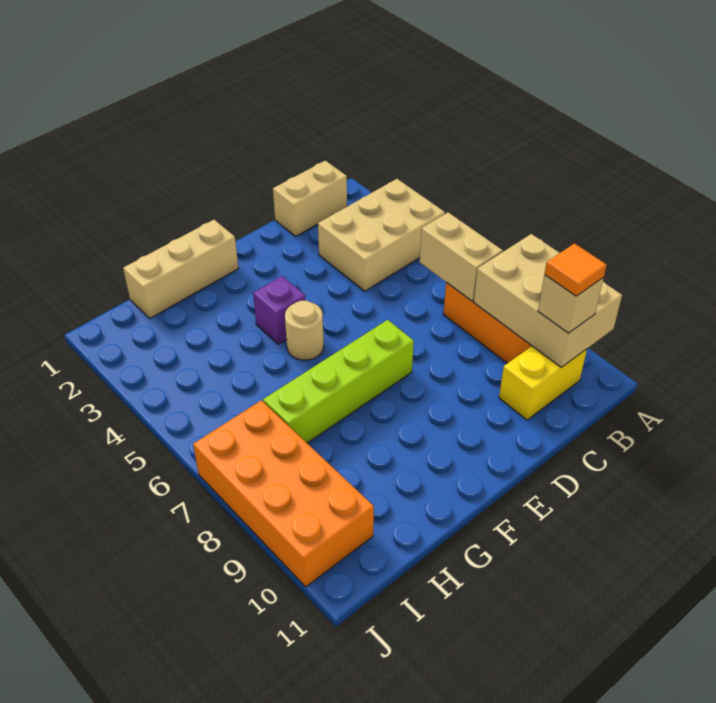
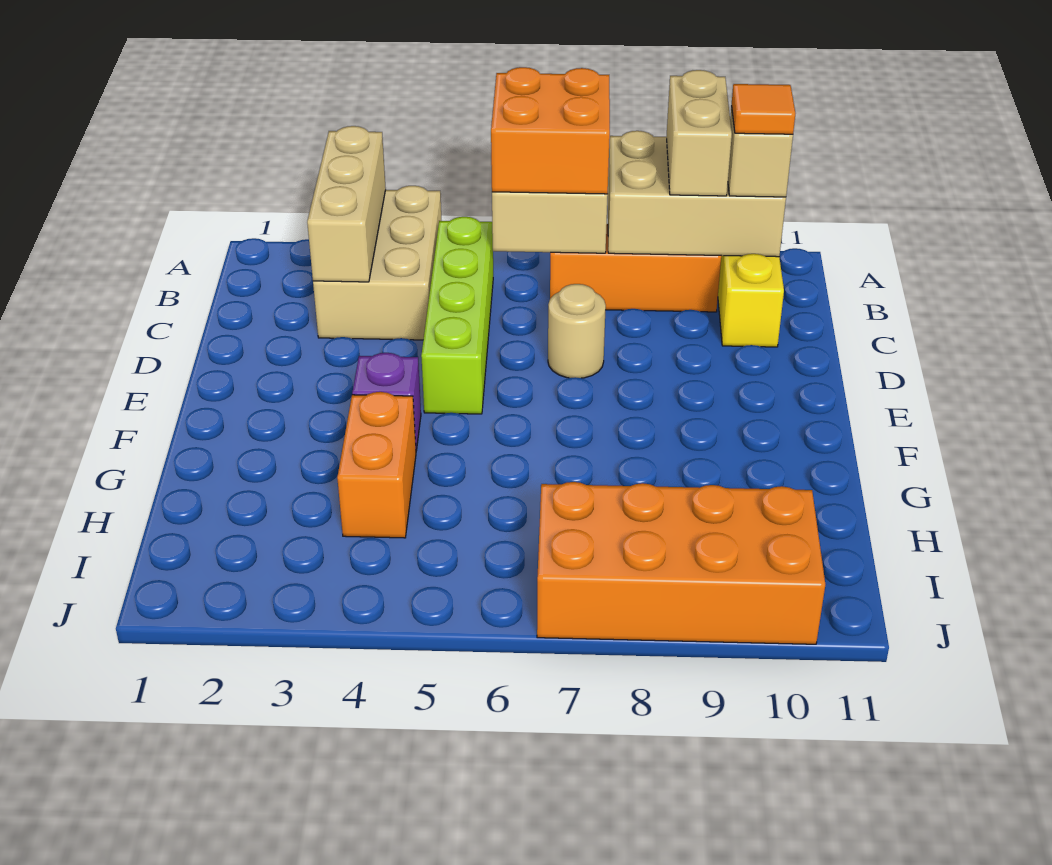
none -> orange brick A6:B7 level 3
tan brick B1:C1 level 1 -> tan brick A9:B9 level 3
lime brick E7:H7 level 1 -> lime brick B5:E5 level 1
tan brick F1:H1 level 1 -> tan brick A3:C3 level 2
tan round brick F5 level 1 -> tan round brick D7 level 1
none -> orange brick G4:H4 level 1

